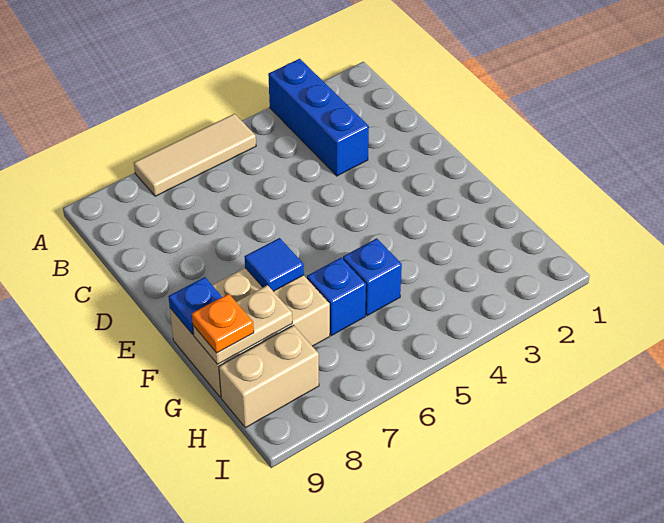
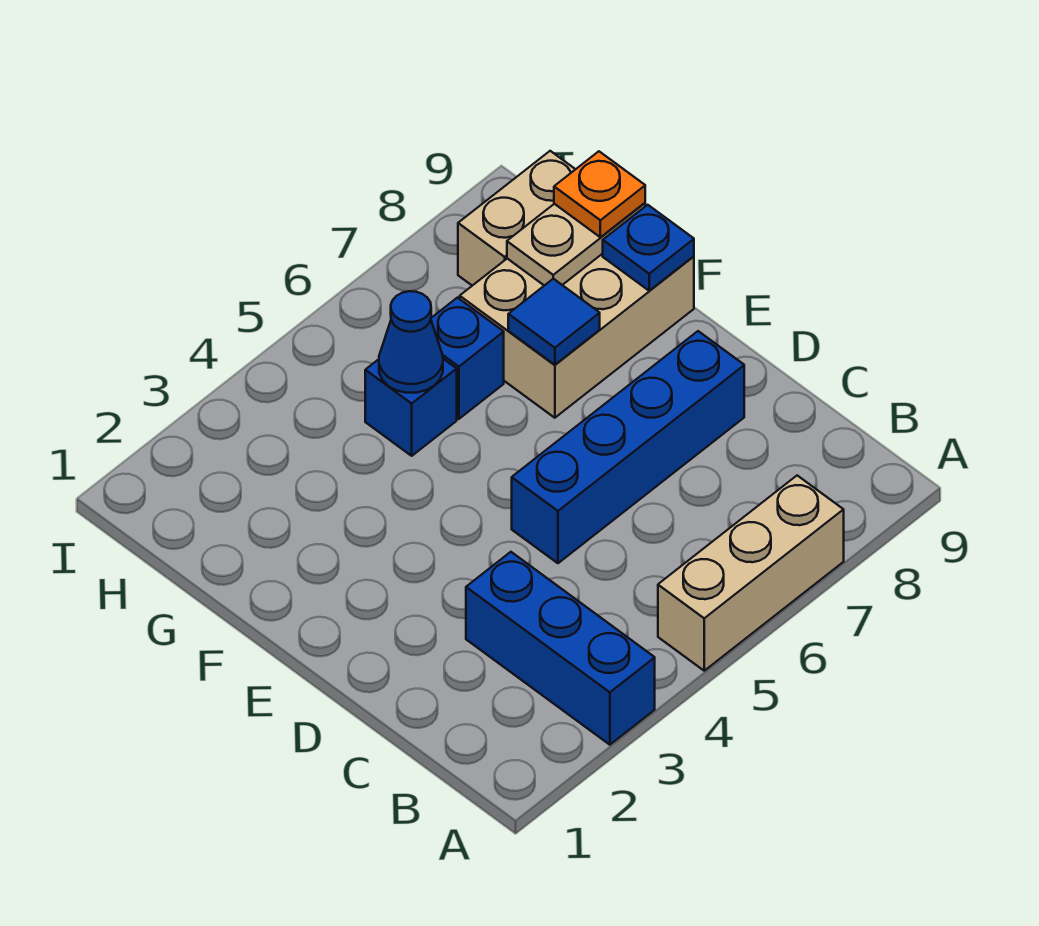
tan tile A5:A7 level 1 -> tan brick A5:A7 level 1
none -> blue brick D5:D8 level 1
none -> blue cone G5 level 2

